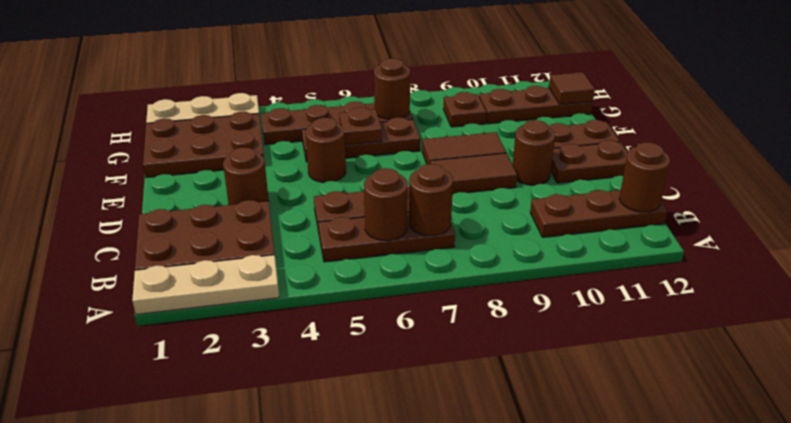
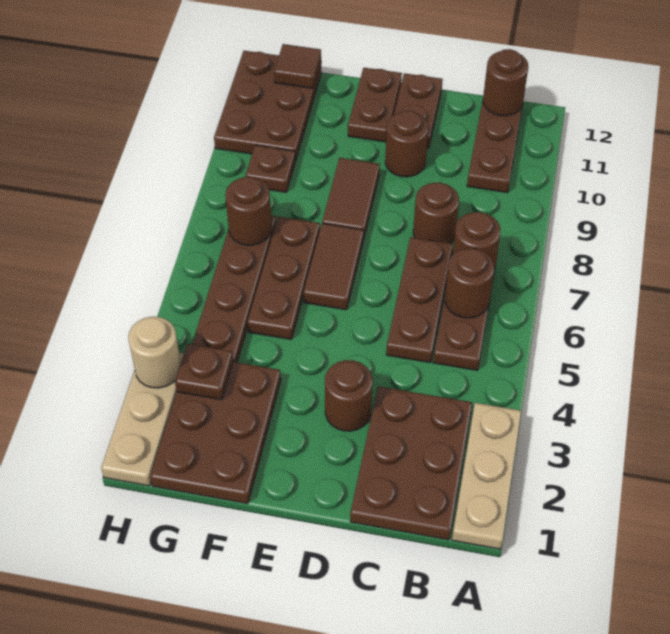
brown tile D8:D9 level 1 -> brown tile E6:E7 level 1
brown round brick E5 level 1 -> brown round brick C8 level 1
brown plate F6 level 2 -> brown plate G3 level 2
brown plate G10:G12 level 1 -> brown plate G10:H12 level 1
none -> tan round brick H3 level 2

